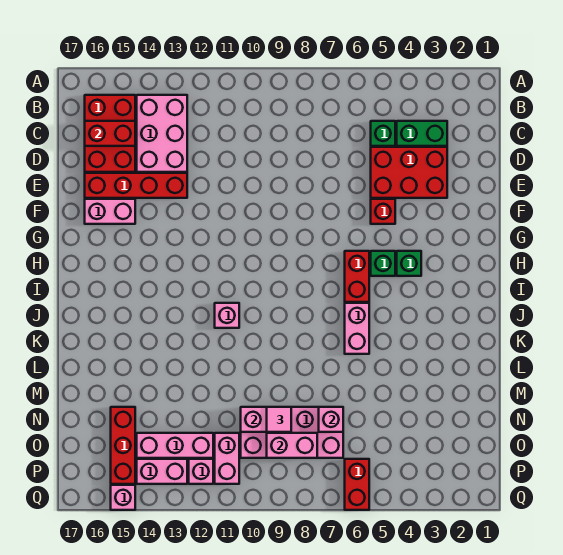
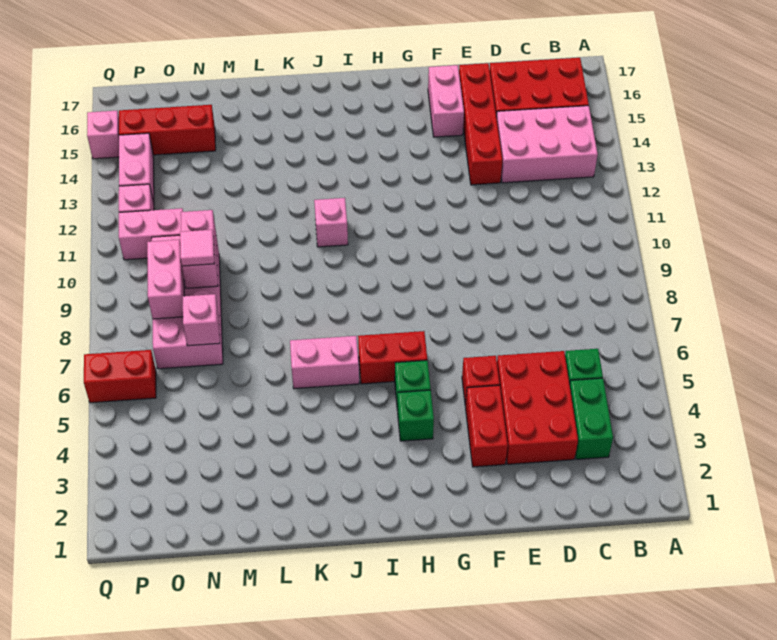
red brick C15:C16 level 2 -> red brick F3:F4 level 1
pink brick O12:O14 level 1 -> none

